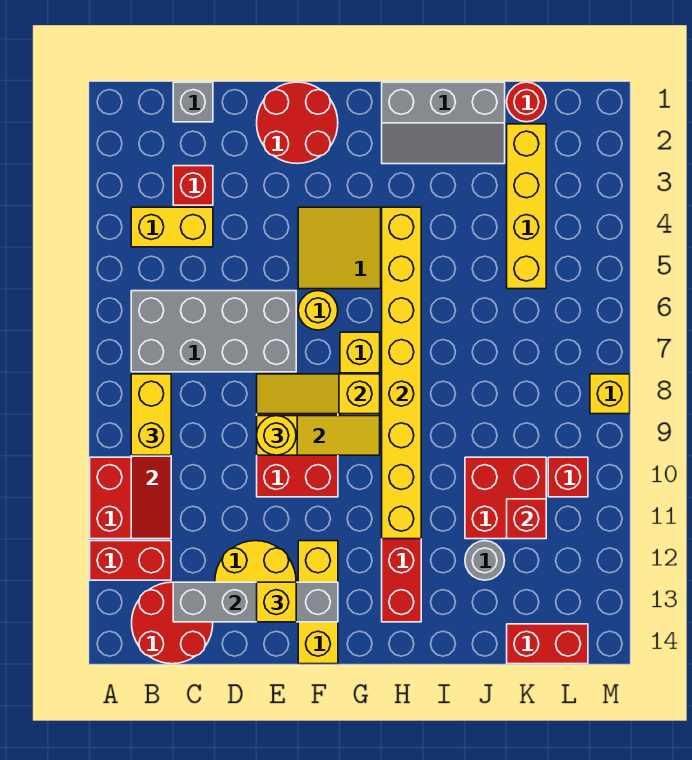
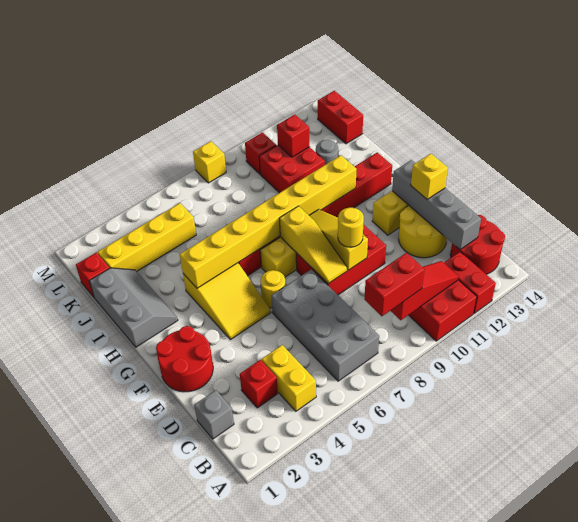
yellow brick B8:B9 level 3 -> red brick B8:B9 level 3
red round brick K1 level 1 -> red brick K1 level 1

